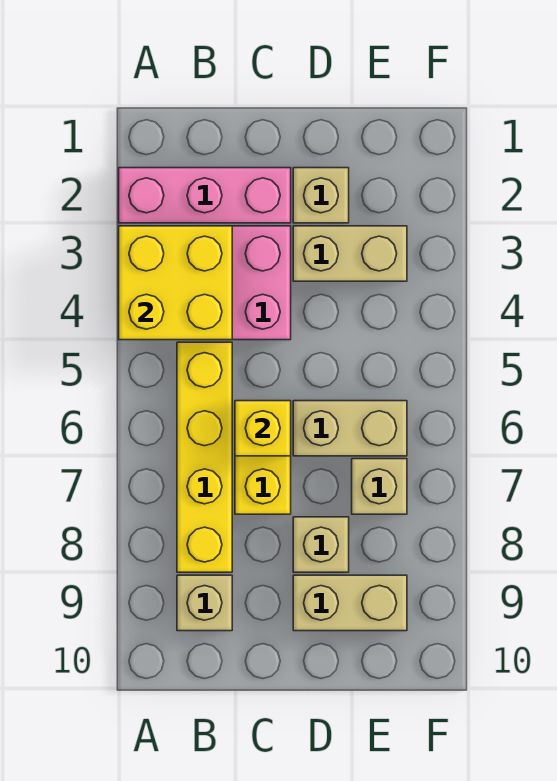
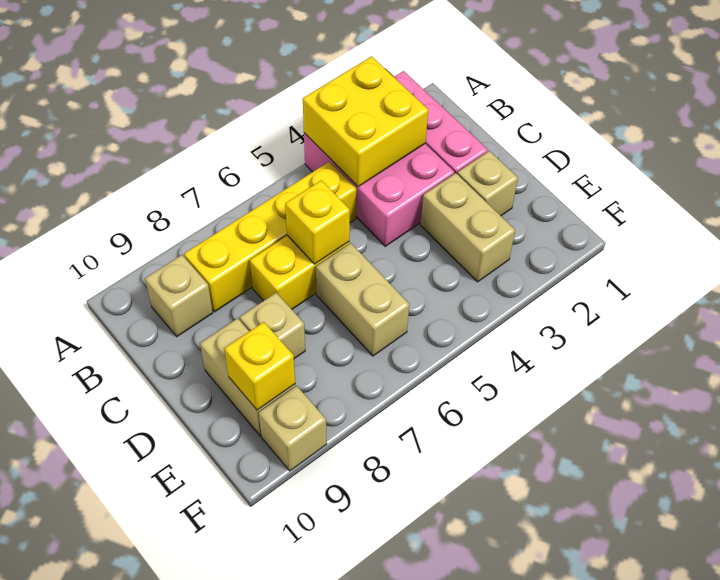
tan brick E7 level 1 -> tan brick F9 level 1
none -> yellow brick E9 level 2

